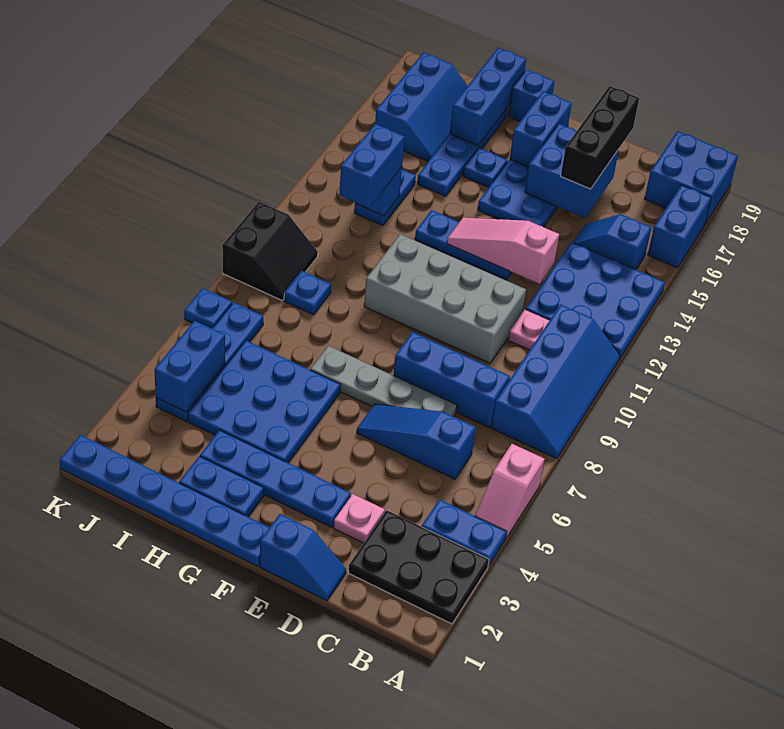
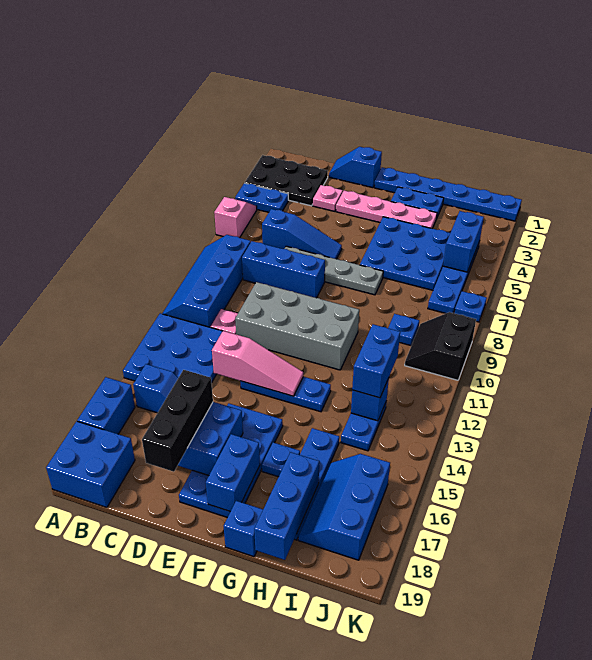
blue plate E3:H3 level 1 -> pink plate E3:H3 level 1

